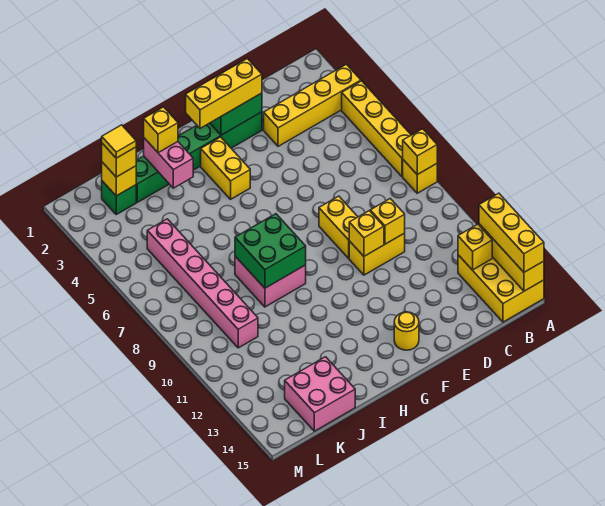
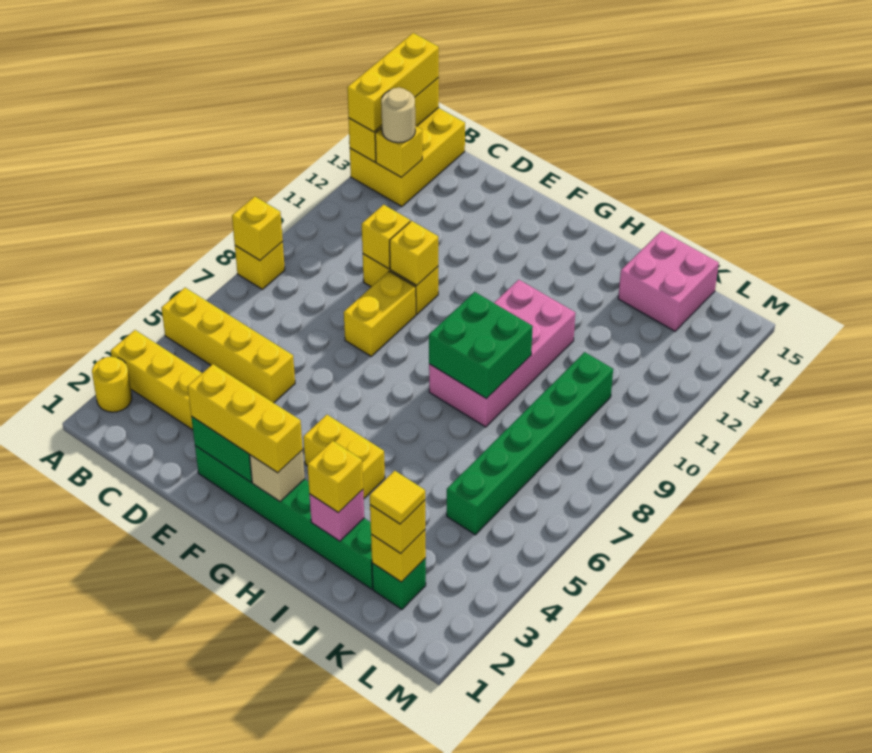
yellow brick A4:A7 level 1 -> yellow brick A5:D5 level 1
none -> tan round brick B13 level 3
yellow round brick F14 level 1 -> yellow round brick A2 level 1
none -> tan brick G2 level 2
yellow brick G3:G4 level 1 -> yellow brick G4:H4 level 1
pink brick H8:I9 level 1 -> pink brick H8:I11 level 1
pink brick I2:I3 level 2 -> pink brick I2 level 2
pink brick K5:K10 level 1 -> green brick K5:K10 level 1

